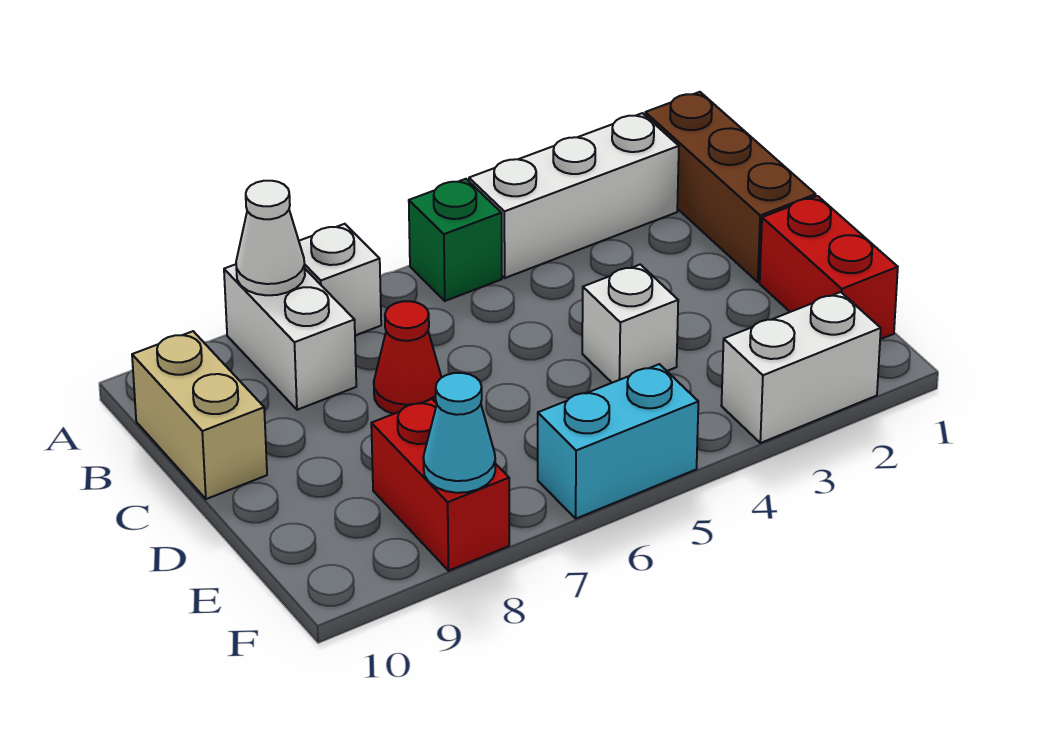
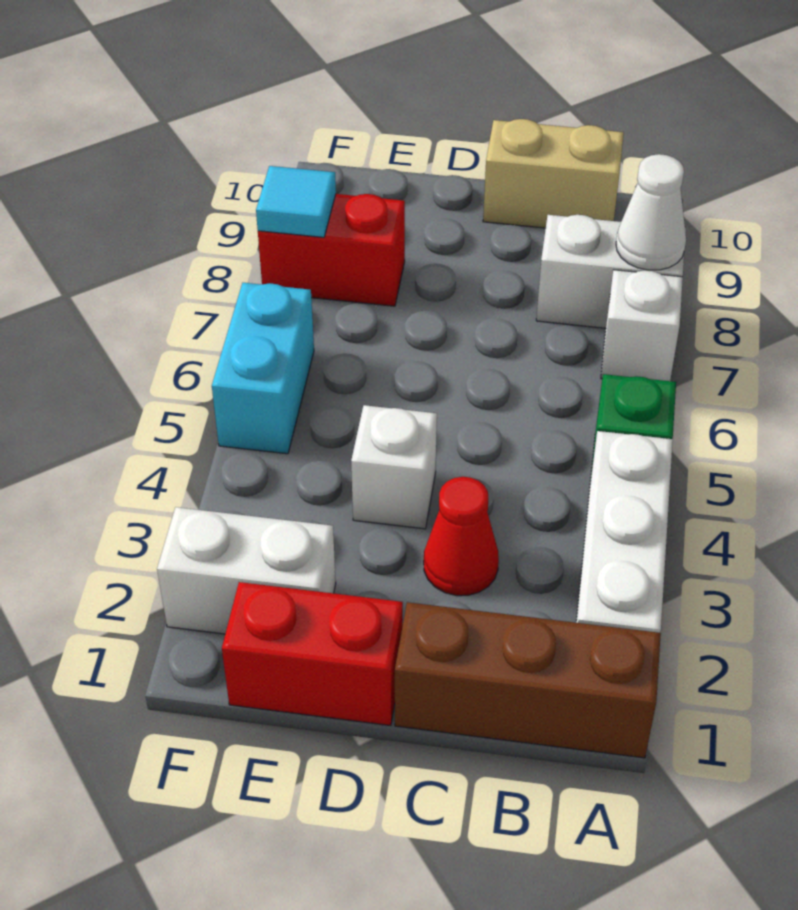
red cone C7 level 1 -> red cone C3 level 1
white brick F2:F3 level 1 -> white brick E2:F2 level 1
cyan cone F8 level 2 -> cyan tile F8 level 2

